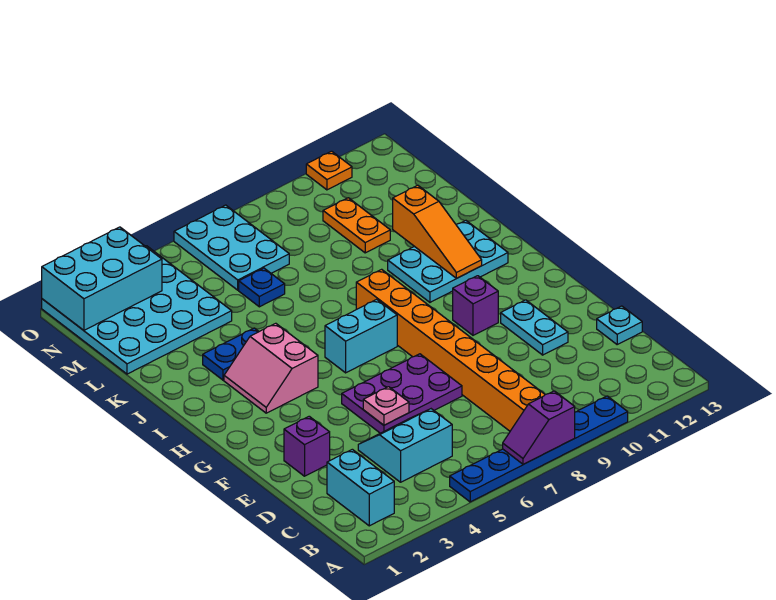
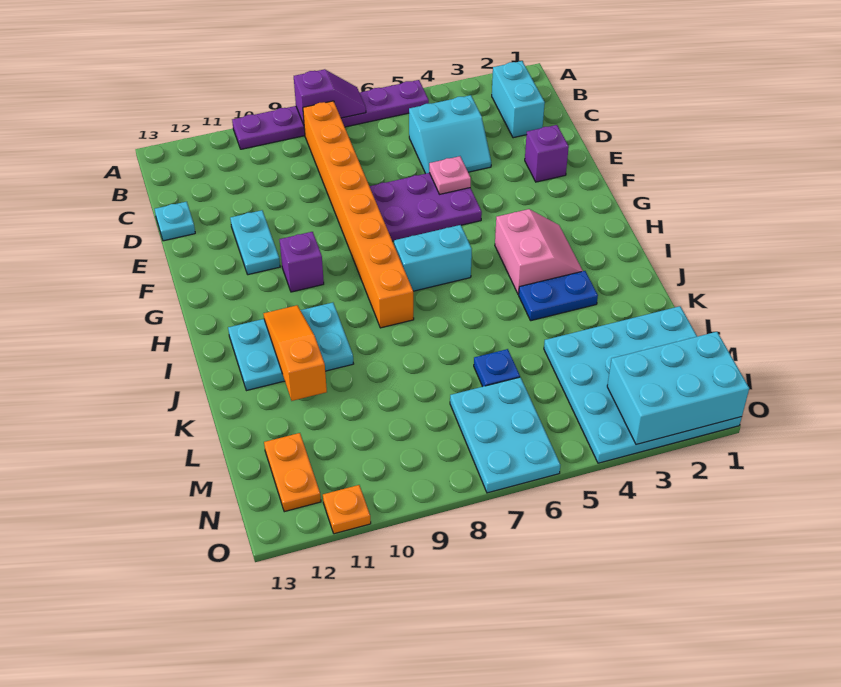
blue plate A5:A10 level 1 -> purple plate A5:A10 level 1
orange plate L10:M10 level 1 -> orange plate M12:N12 level 1

